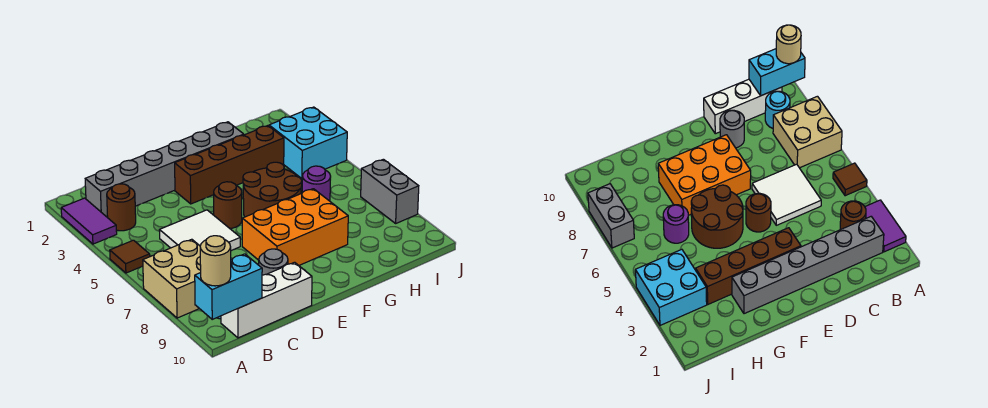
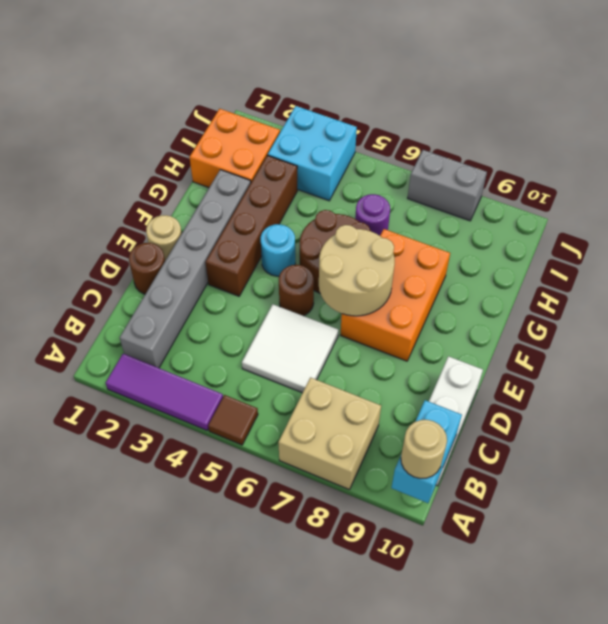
purple tile A2:A3 level 1 -> purple tile A2:A4 level 1
brown round brick B3 level 1 -> brown round brick D1 level 1
cyan round brick B9 level 1 -> cyan round brick F4 level 1
grey round brick D9 level 1 -> none
none -> tan round brick E1 level 1
none -> tan round brick E6:F7 level 2
none -> orange brick H1:I2 level 1

